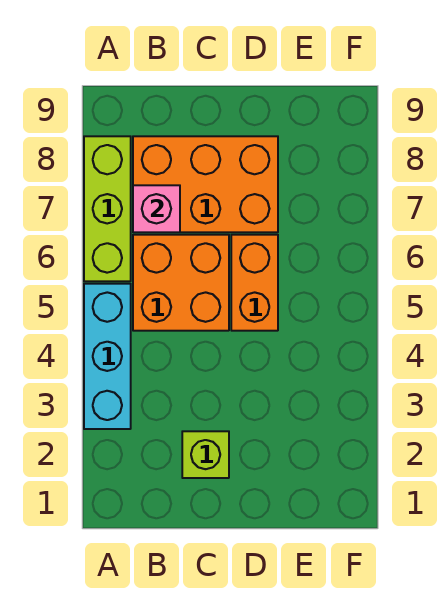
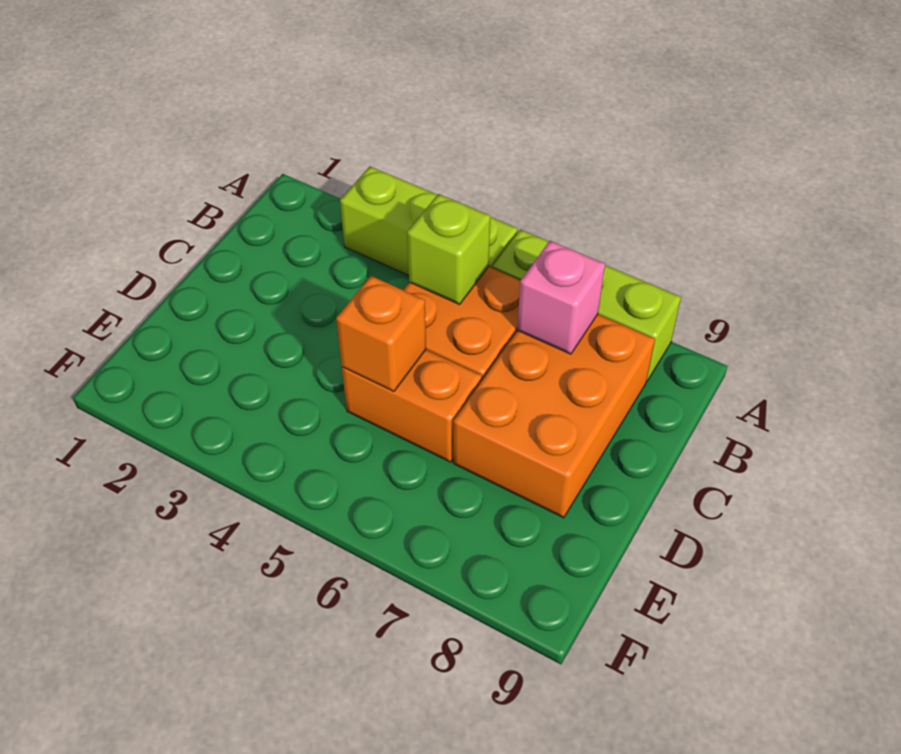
cyan brick A3:A5 level 1 -> lime brick A3:A5 level 1
lime brick C2 level 1 -> lime brick B5 level 2
none -> orange brick D5 level 2

